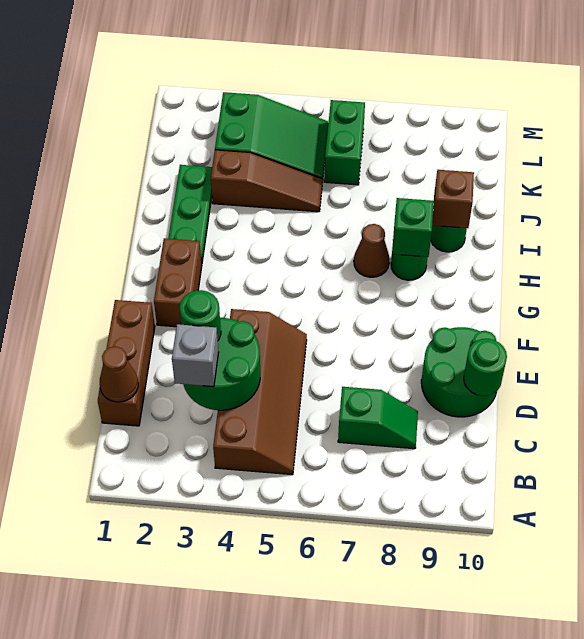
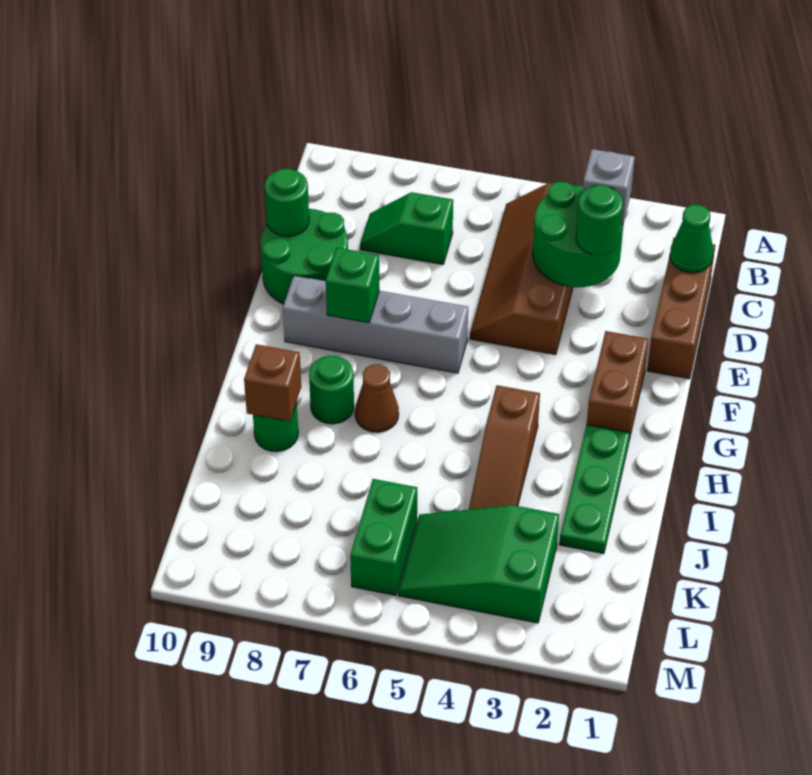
brown cone C1 level 2 -> green cone C1 level 2
none -> grey brick F6:F9 level 1
green brick H8 level 2 -> green brick F8 level 2
brown slope J3:J5 level 1 top 3 -> brown slope H4:J4 level 1 top H

